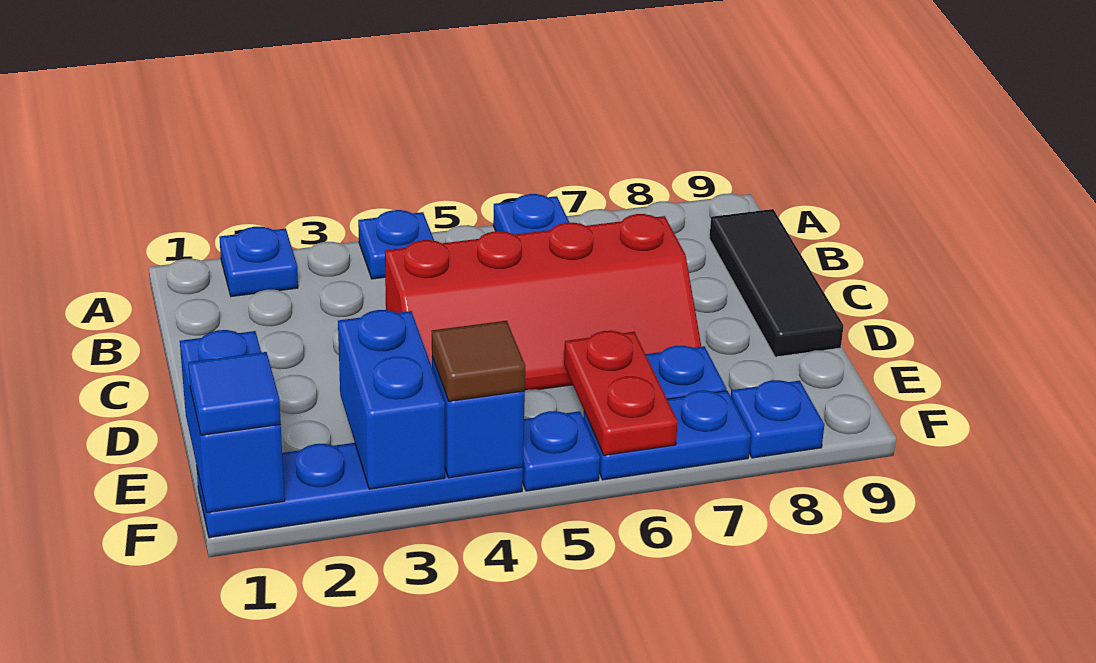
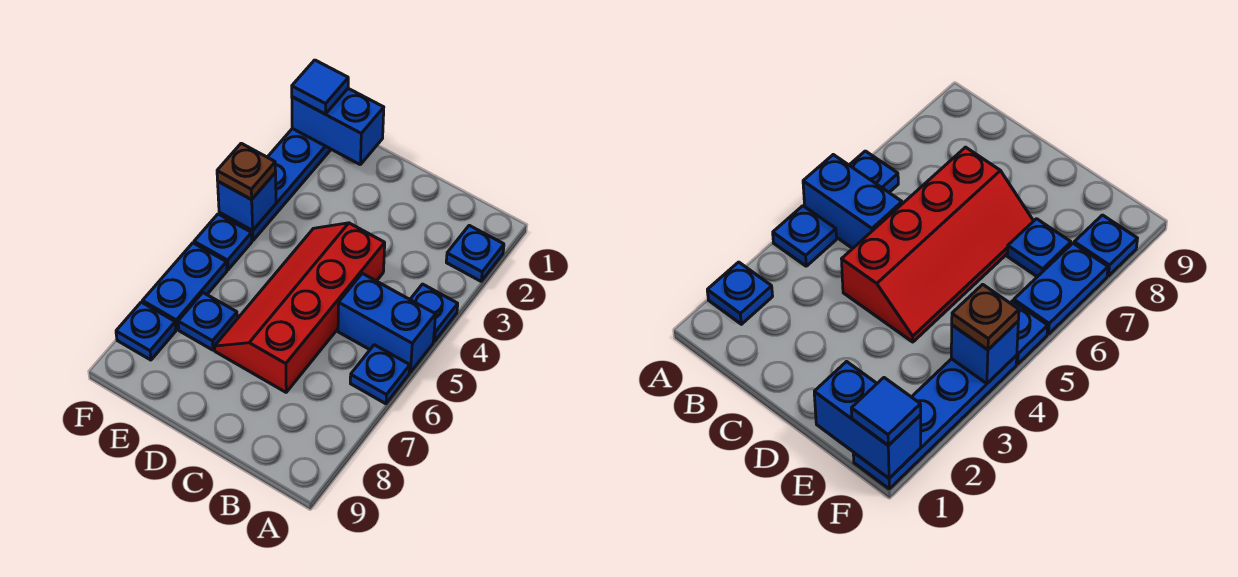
black tile B9:D9 level 1 -> none
blue brick E3:F3 level 2 -> blue brick A5:B5 level 1
red plate E6:F6 level 2 -> none
brown tile F4 level 3 -> brown plate F4 level 3

